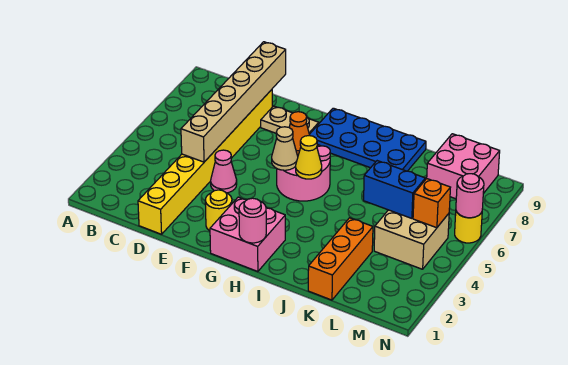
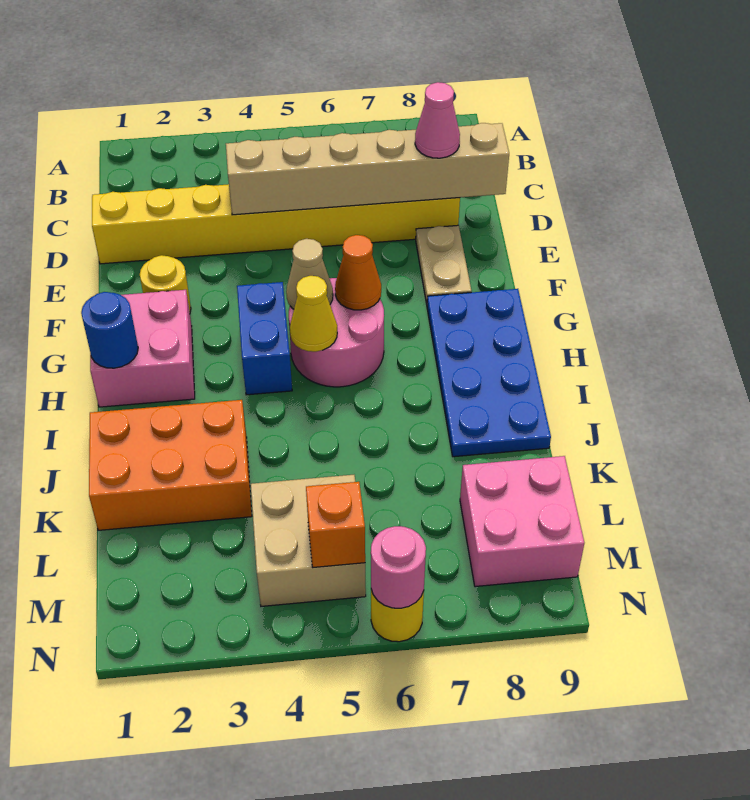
pink cone E4 level 1 -> pink cone D8 level 3
pink round brick H1 level 2 -> blue round brick H1 level 2
orange brick K1:K3 level 1 -> orange brick J1:K3 level 1
blue brick K5:L5 level 2 -> blue brick G4:H4 level 1

